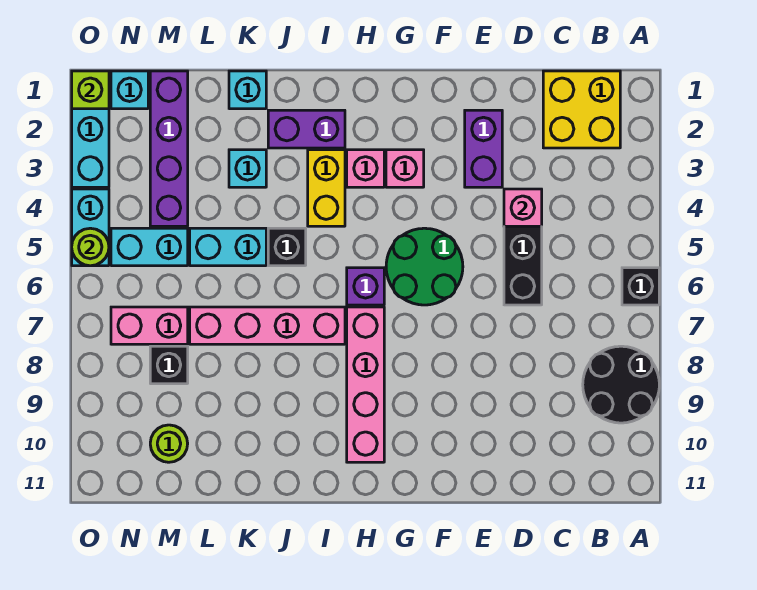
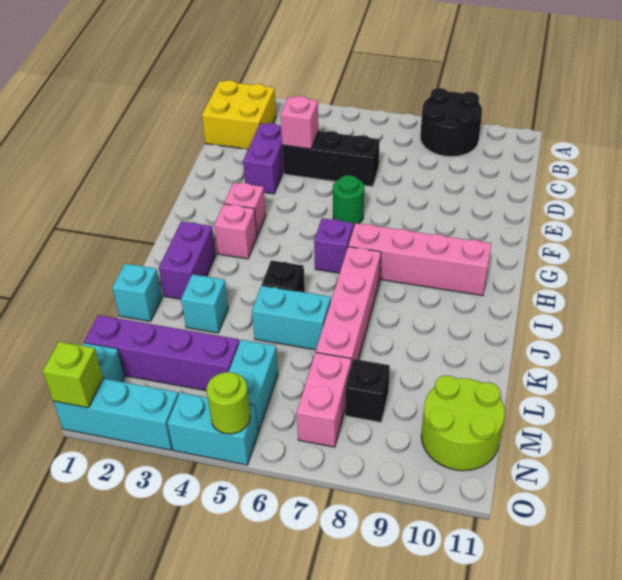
black brick A6 level 1 -> none
purple brick E2:E3 level 1 -> purple brick D3:E3 level 1
green round brick F5:G6 level 1 -> green round brick F6 level 1
yellow brick I3:I4 level 1 -> none
cyan brick K5:L5 level 1 -> cyan brick K5:K6 level 1
lime round brick M10 level 1 -> lime round brick M10:N11 level 1

